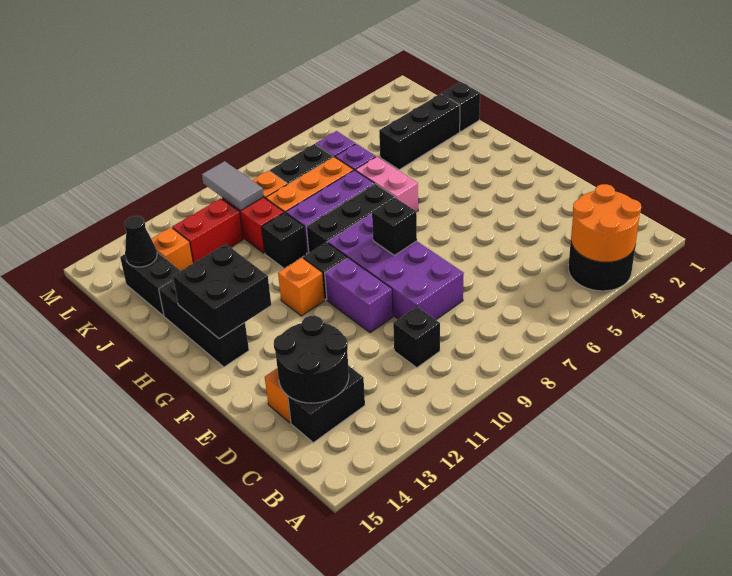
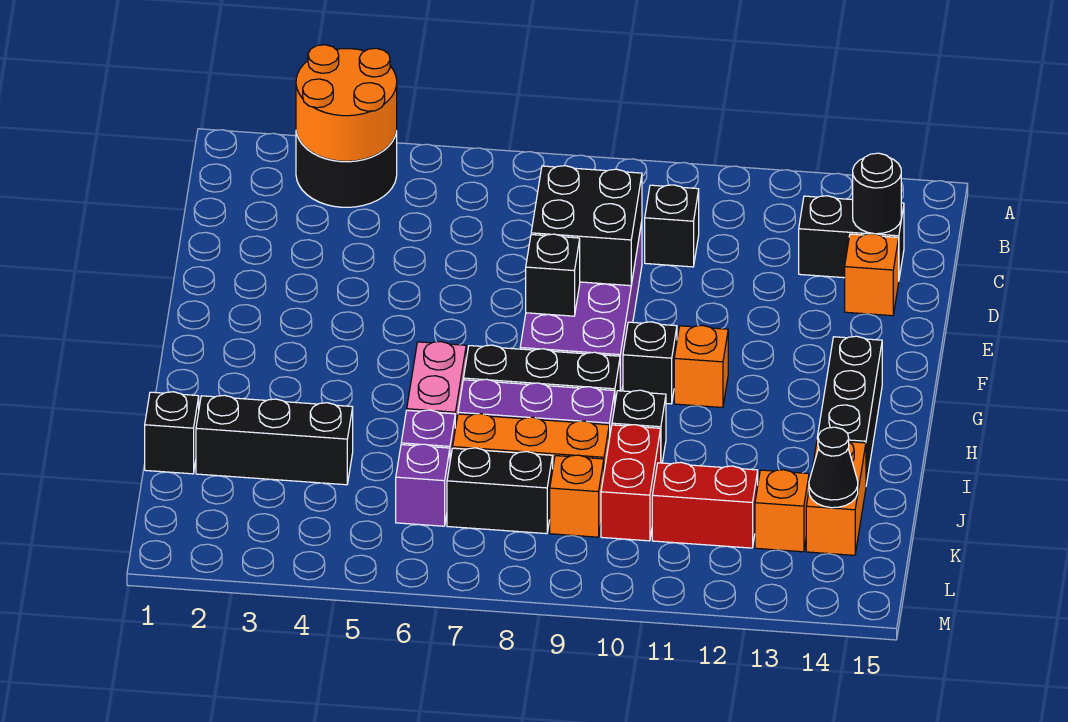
black round brick C13:D14 level 2 -> black round brick C14 level 2
purple brick E10:F10 level 1 -> none
black brick G13:H14 level 2 -> black brick D8:E9 level 2
black brick J14:K14 level 1 -> orange brick J14:K14 level 1
grey tile K10:L10 level 2 -> none

